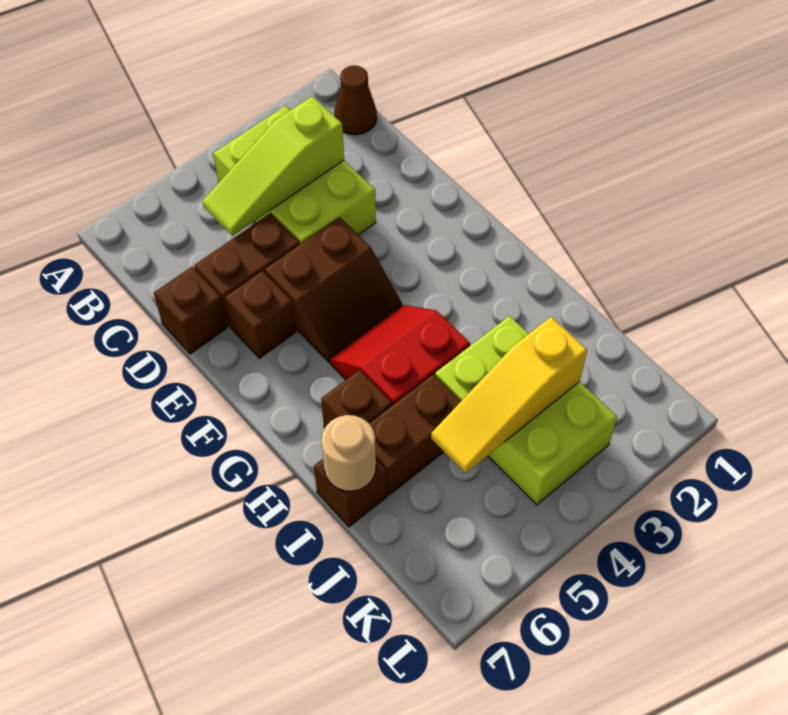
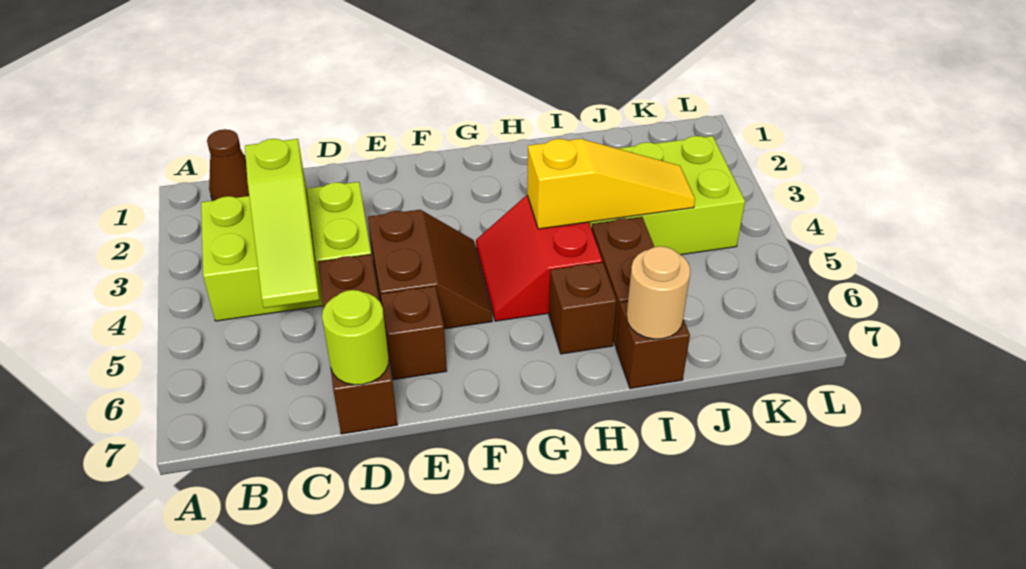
none -> lime round brick D7 level 2
yellow slope J3:J5 level 2 top 3 -> yellow slope H4:J4 level 2 top H

